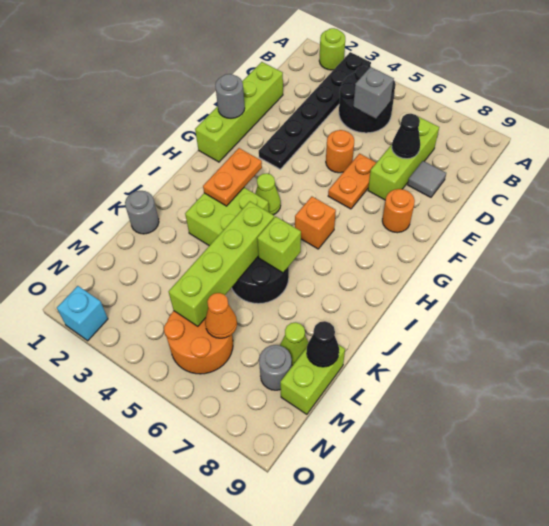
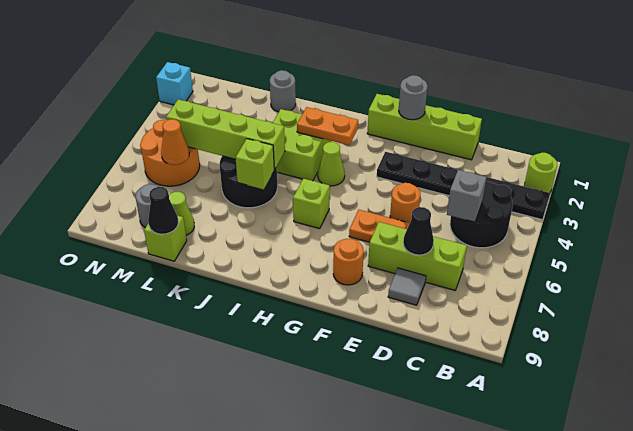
orange brick H6 level 1 -> lime brick H6 level 1
lime brick L9:M9 level 1 -> lime brick L9 level 1

